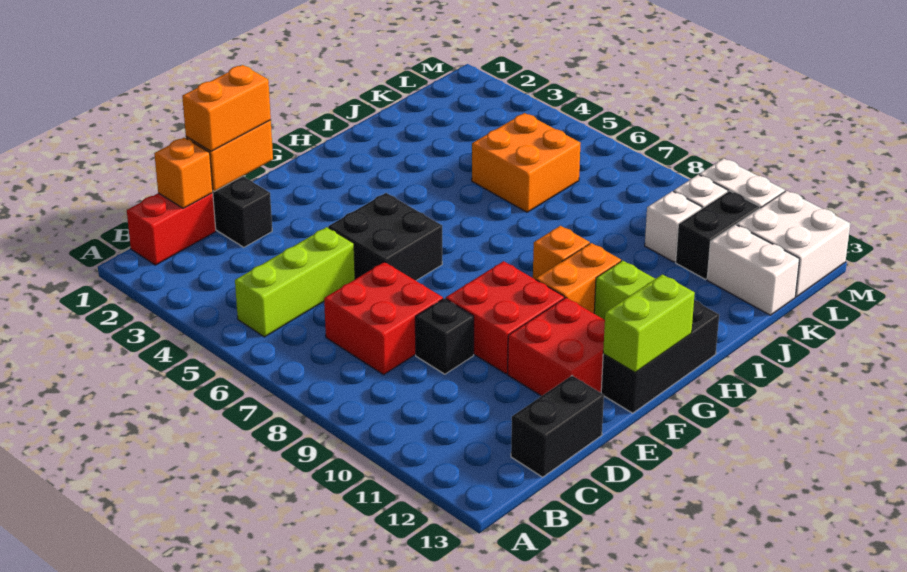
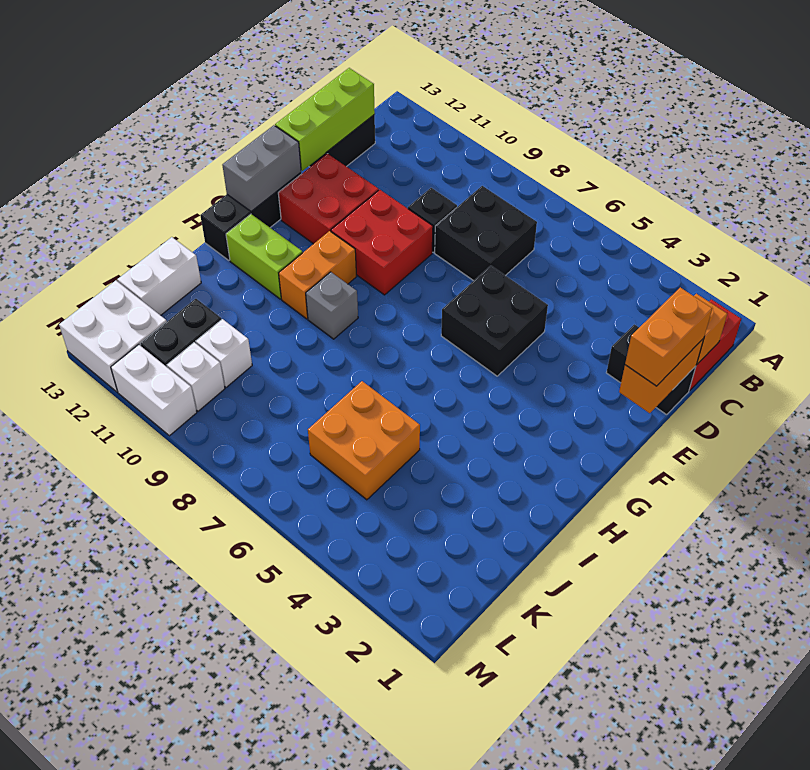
lime brick B5:D5 level 1 -> lime brick C13:E13 level 2
red brick C7:D8 level 1 -> black brick C7:D8 level 1
lime brick F13:G13 level 2 -> grey brick F13:G13 level 2
orange brick H9 level 1 -> grey brick H9 level 1
white brick K12:K13 level 1 -> white brick J13:K13 level 1

